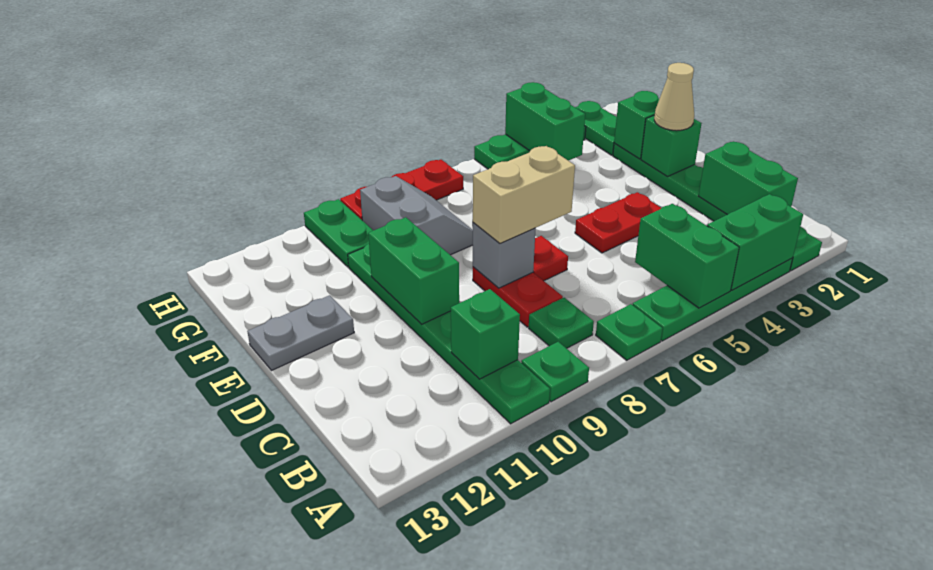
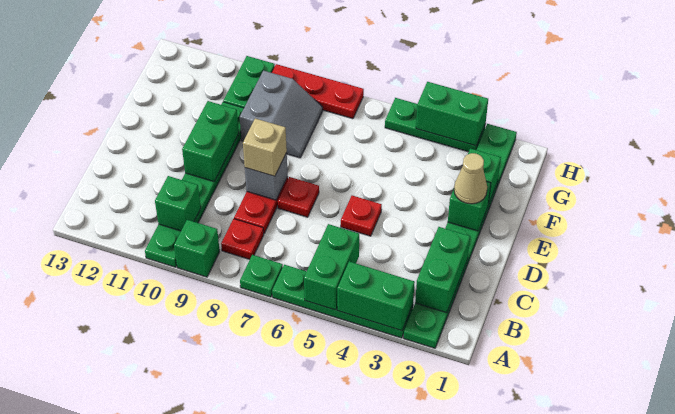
green plate A9 level 1 -> green brick A9 level 1
green plate B8 level 1 -> red plate B8 level 1
red plate D4:D5 level 1 -> red plate D5 level 1
tan brick D7:D8 level 3 -> tan brick D8 level 3
grey plate E12:E13 level 1 -> none
green brick G4:H4 level 2 -> green brick H3:H4 level 2

